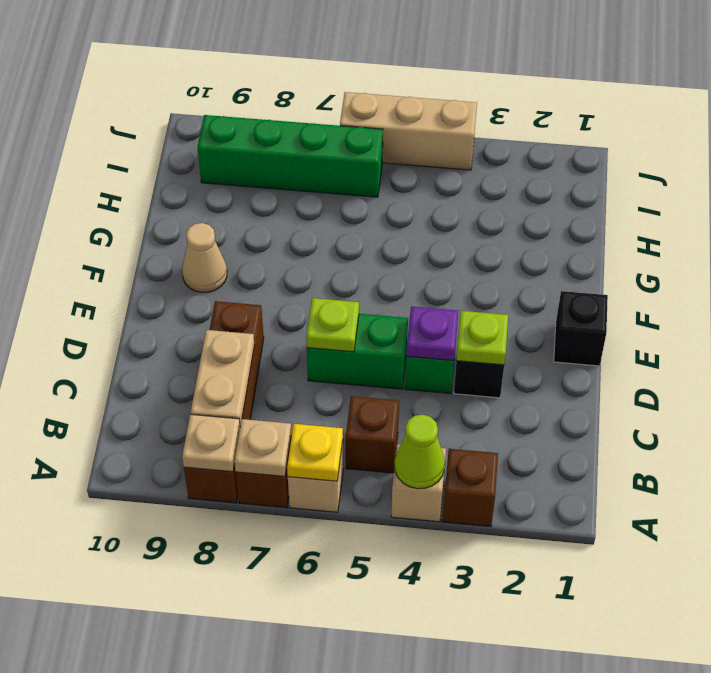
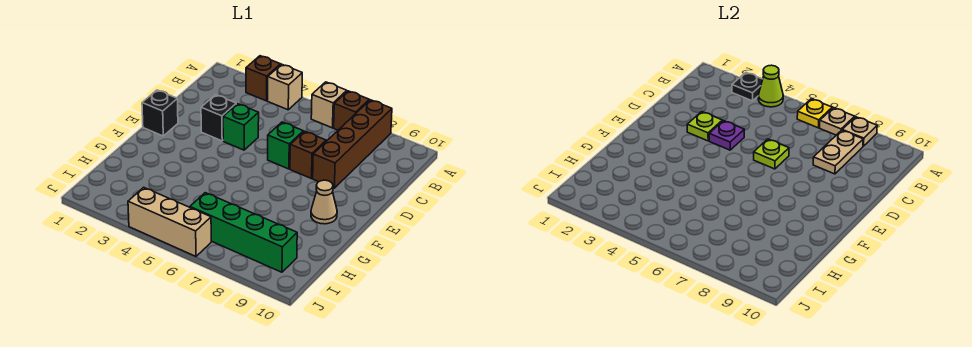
none -> black plate A3 level 2
brown brick B5 level 1 -> brown brick D7 level 1
green brick D5:D6 level 1 -> green brick D6 level 1

